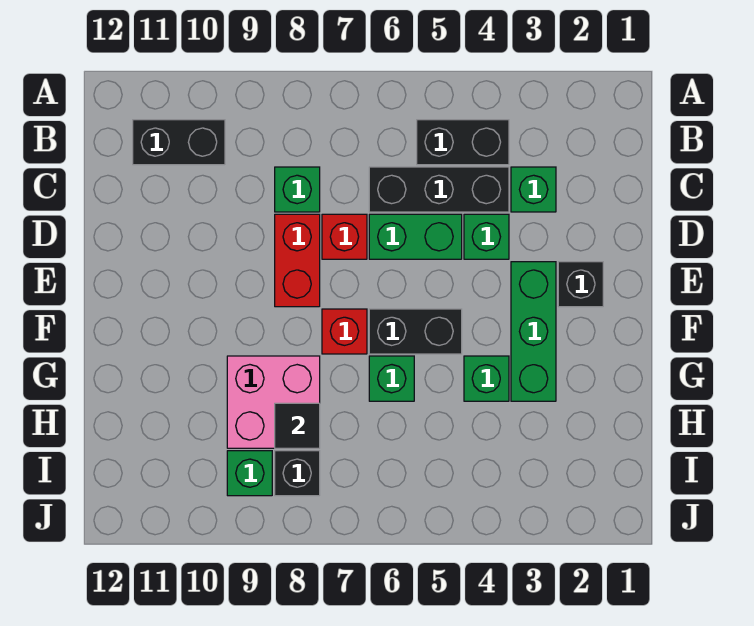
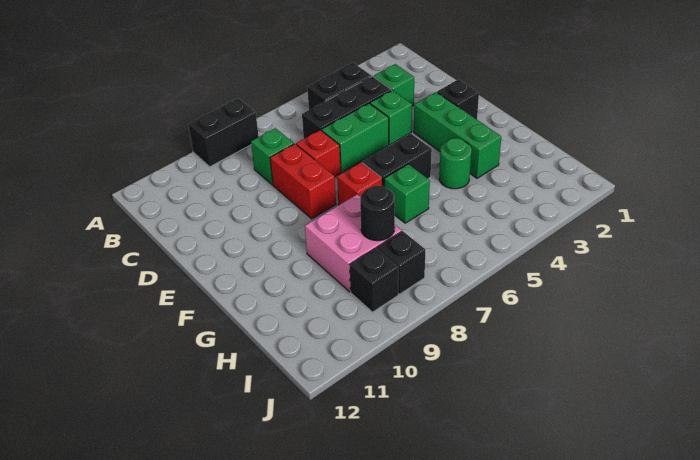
black brick B10:B11 level 1 -> black brick A8:A9 level 1
green brick G4 level 1 -> green round brick G4 level 1
black tile H8 level 2 -> black round brick H8 level 2
green brick I9 level 1 -> black brick I9 level 1

